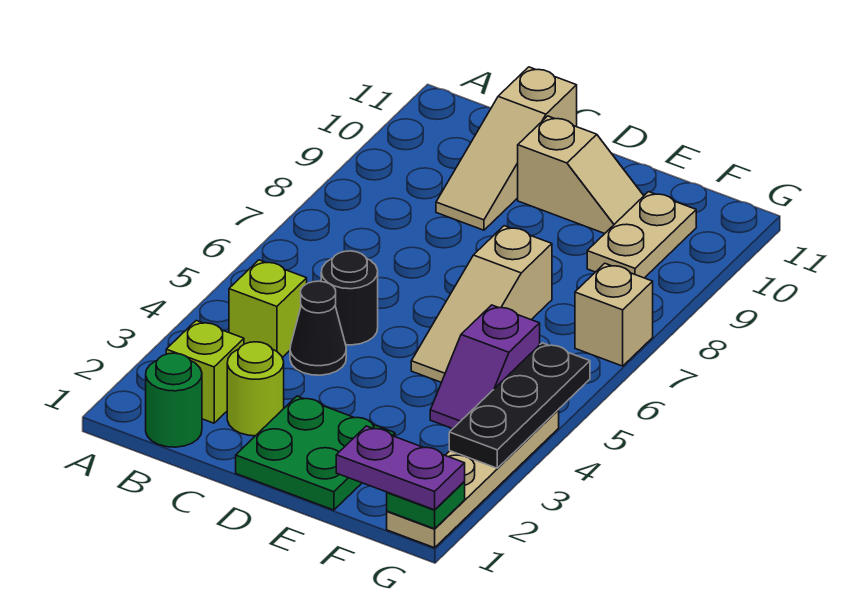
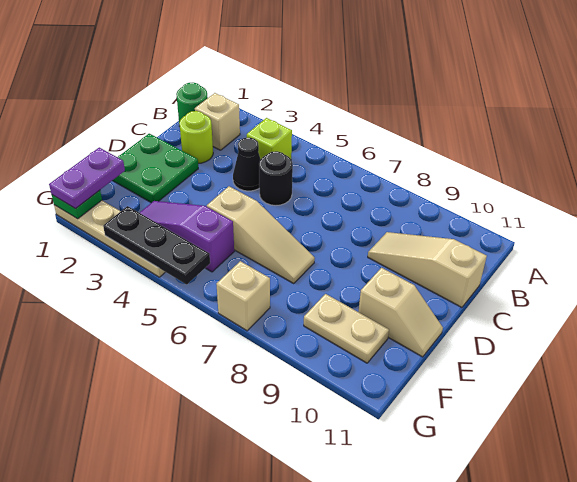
lime brick B2 level 1 -> tan brick B2 level 1
tan slope D10:E10 level 1 top D -> tan slope E10:E11 level 1 top 10
tan slope E5:E7 level 1 top 7 -> tan slope E5:E7 level 1 top 5
purple slope F4:F5 level 1 top 5 -> purple slope F3:F5 level 1 top 5

